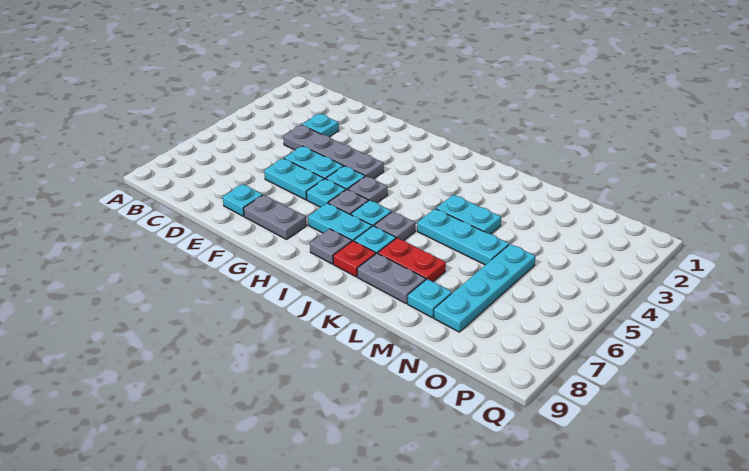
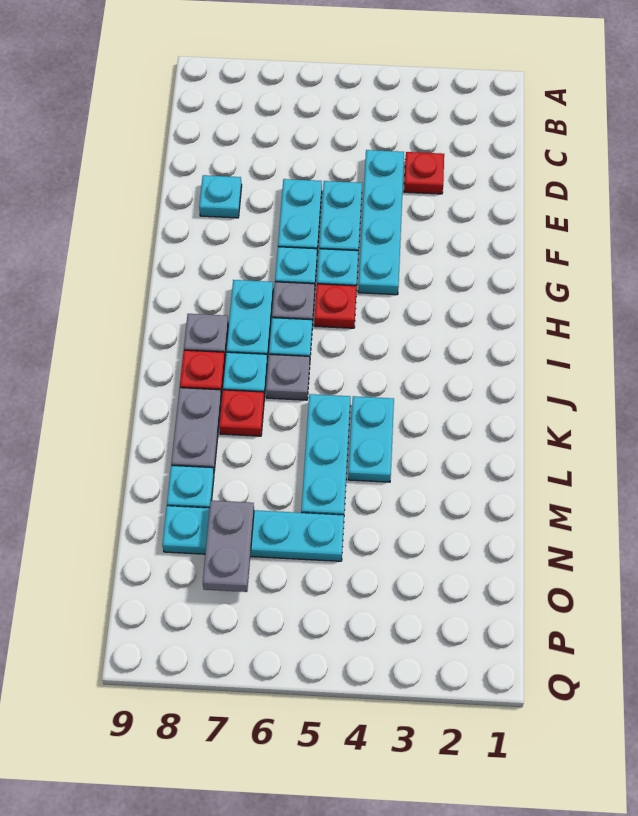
cyan plate D3 level 1 -> red plate D3 level 1
grey plate D4:G4 level 1 -> cyan plate D4:G4 level 1
grey plate F8:G8 level 1 -> grey plate N7:O7 level 2
grey plate H5 level 1 -> red plate H5 level 1
red plate K7:L7 level 1 -> red plate K7 level 1

